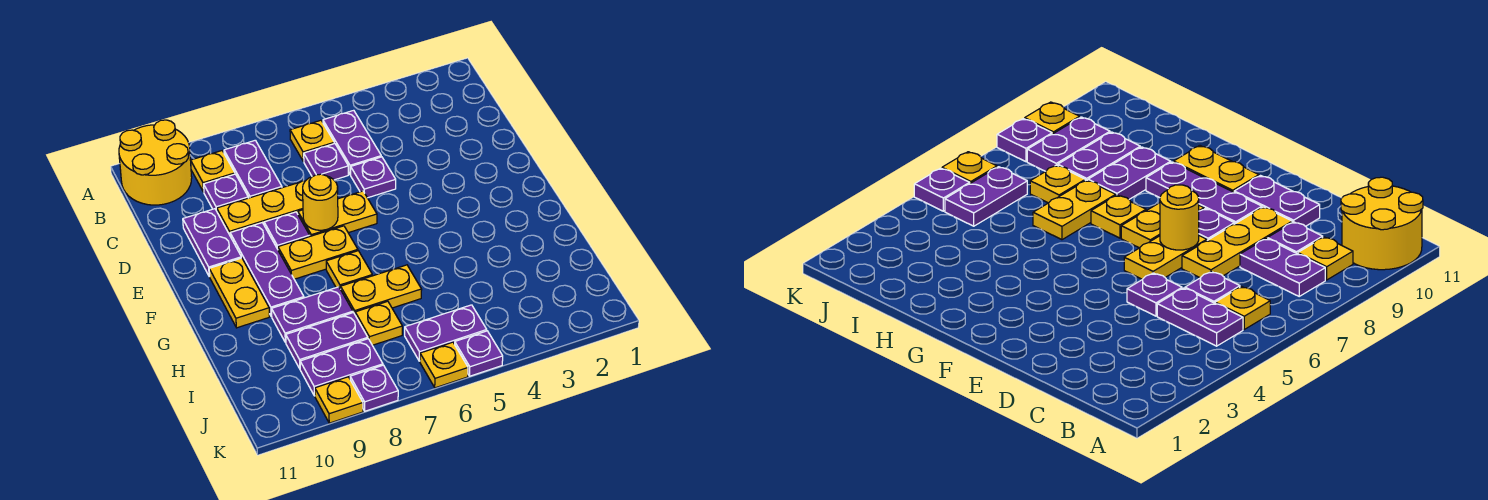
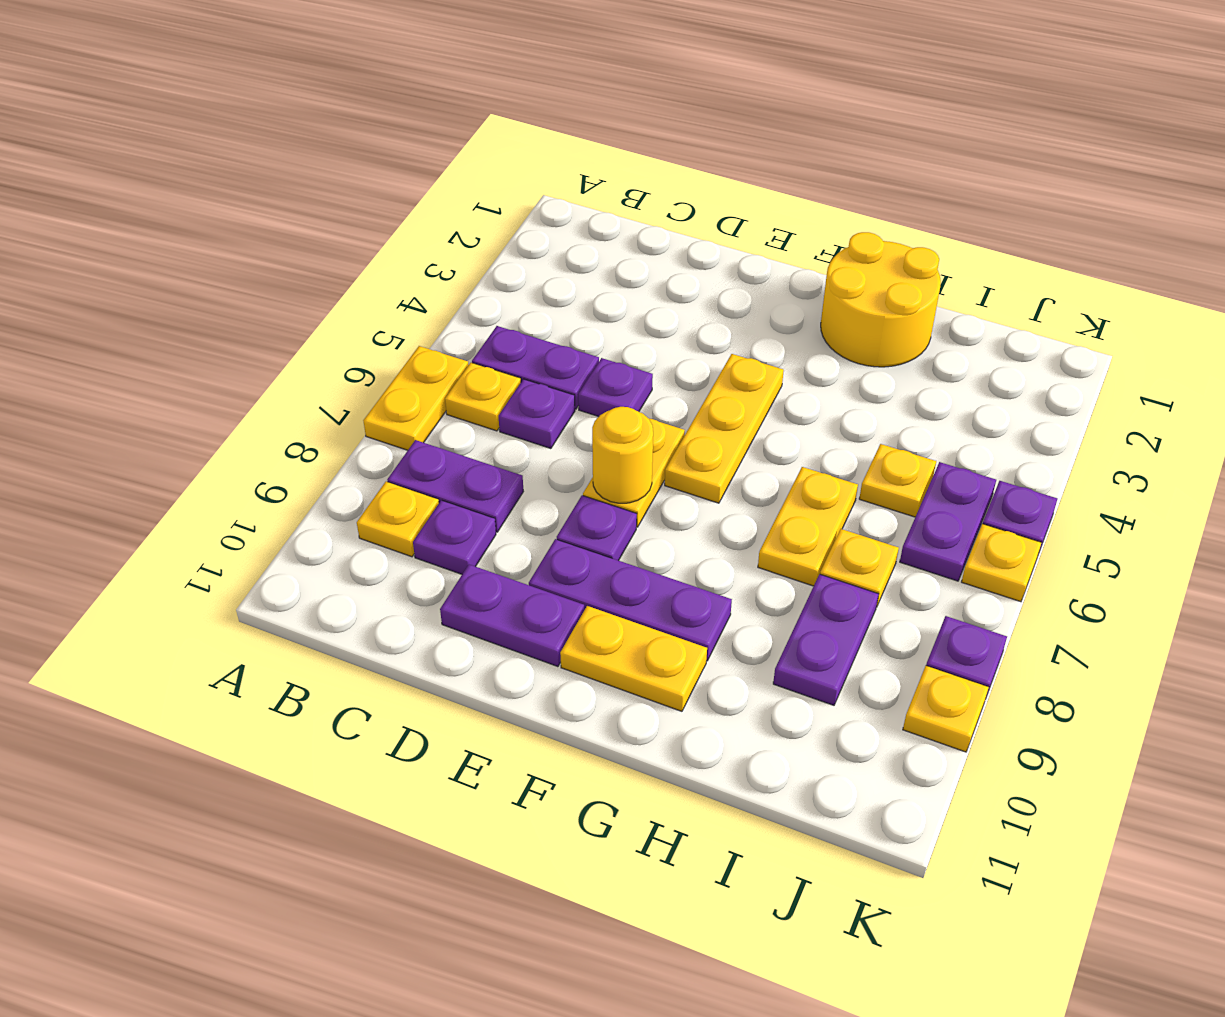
yellow round brick A10:B11 level 1 -> yellow round brick G1:H2 level 1
yellow plate D7:D9 level 1 -> yellow plate F4:F6 level 1
yellow plate F7:F8 level 1 -> yellow plate A6:A7 level 1
yellow plate G7 level 1 -> yellow plate I5 level 1
purple plate H8:H9 level 1 -> none
purple plate J8:J9 level 1 -> none

